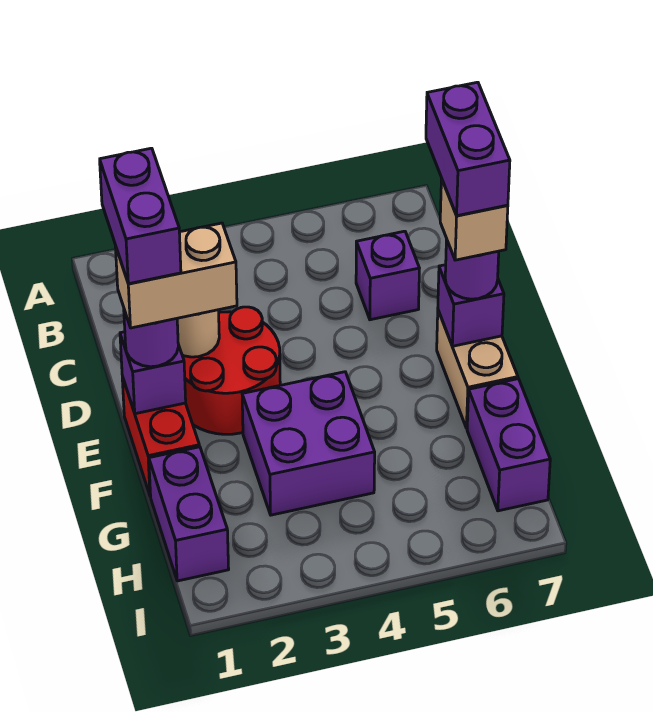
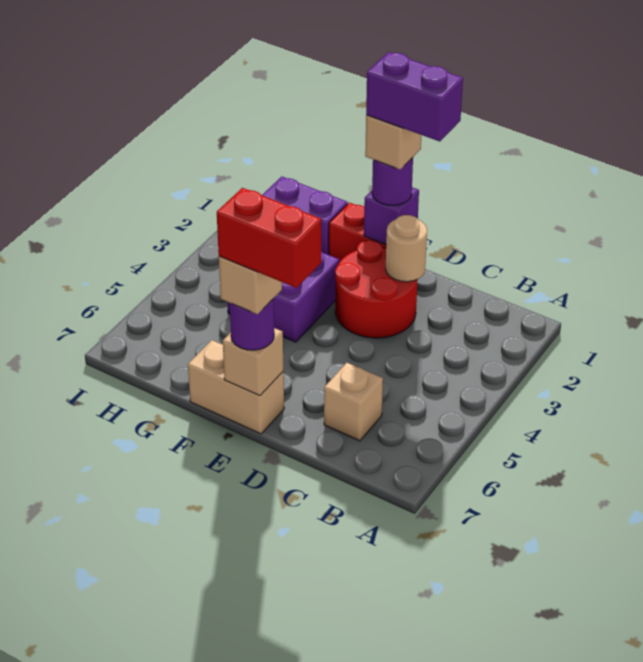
purple brick C6 level 1 -> tan brick C6 level 1
purple brick D7:E7 level 5 -> red brick D7:E7 level 5
tan brick E1:E2 level 4 -> tan brick E1 level 4
purple brick E7 level 2 -> tan brick E7 level 2
purple brick G7:H7 level 1 -> none

